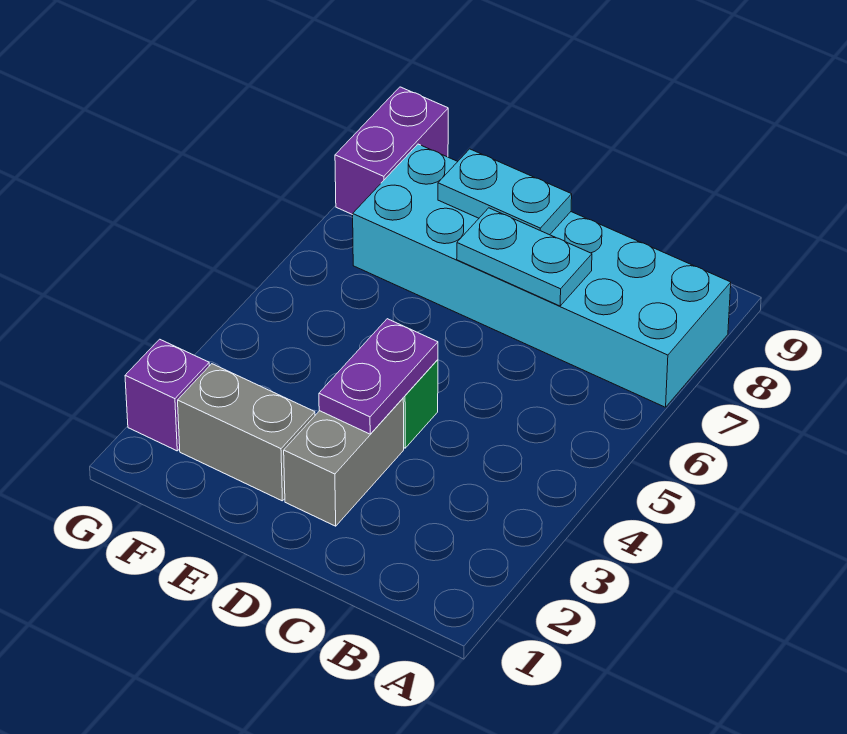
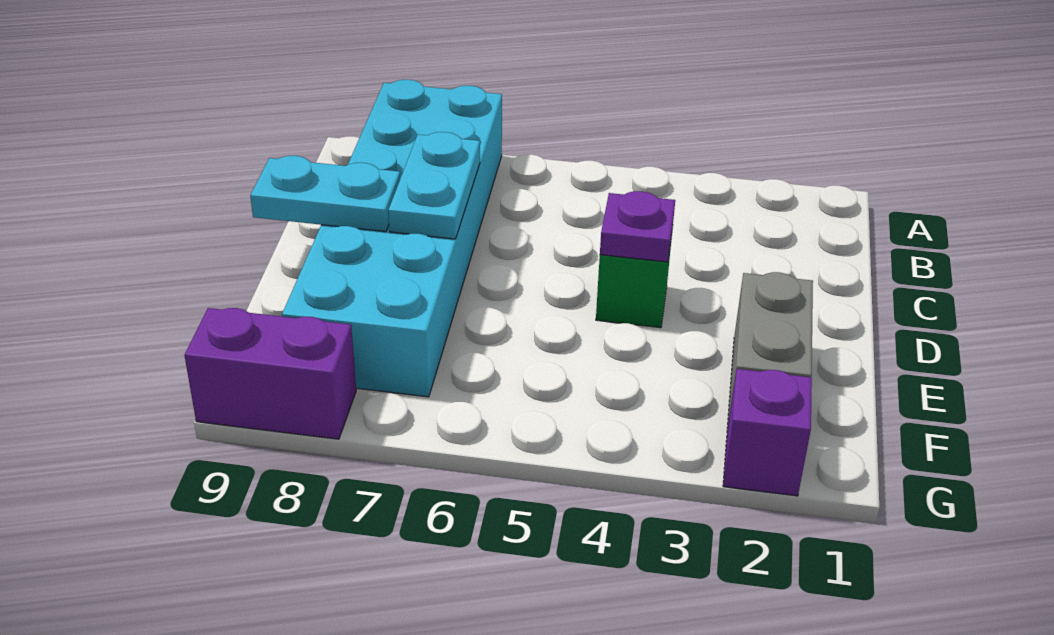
grey brick D2:D3 level 1 -> none
purple plate D3:D4 level 2 -> purple plate D4 level 2
cyan plate D8:E8 level 2 -> cyan plate D8:D9 level 2

